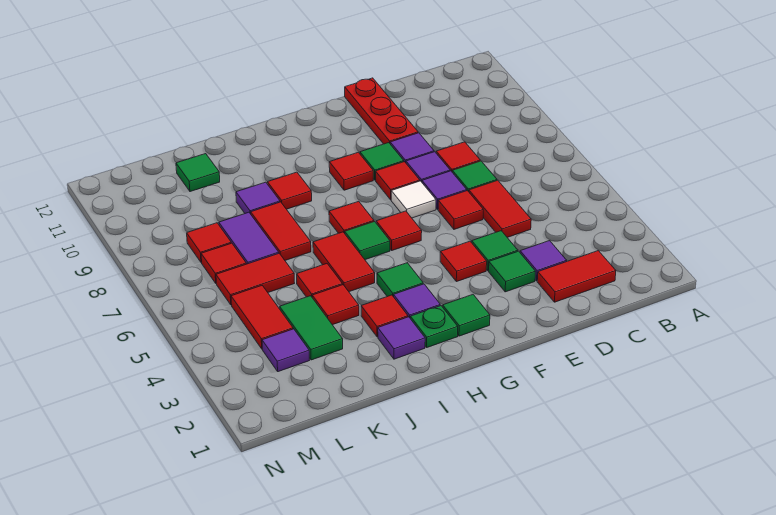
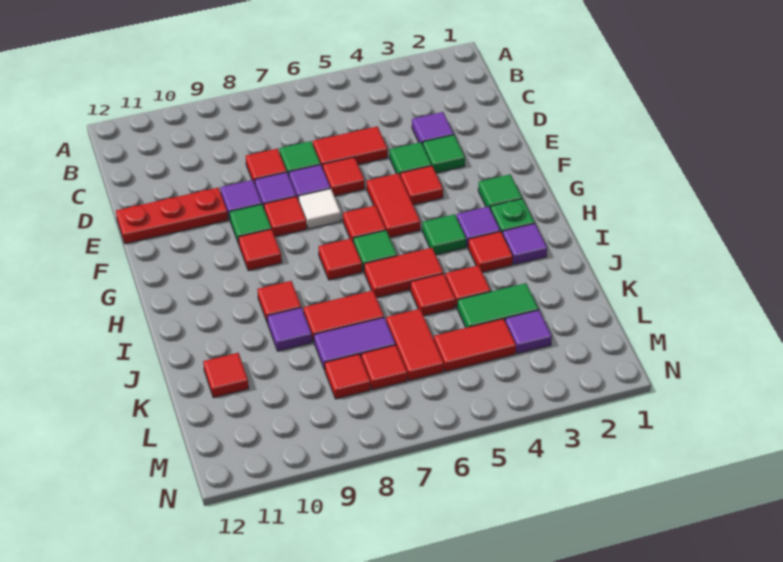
red tile C2:D2 level 1 -> red tile F5:G5 level 1
green tile K11 level 1 -> red tile K11 level 1

